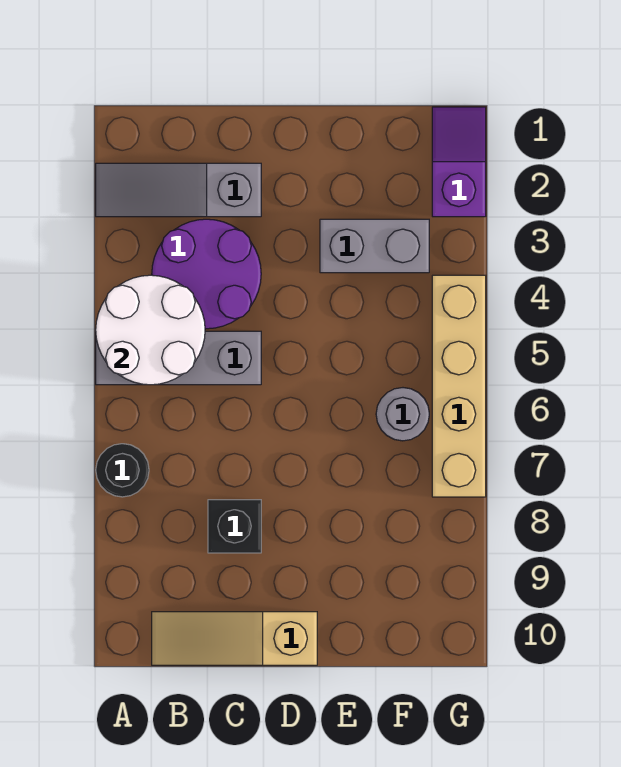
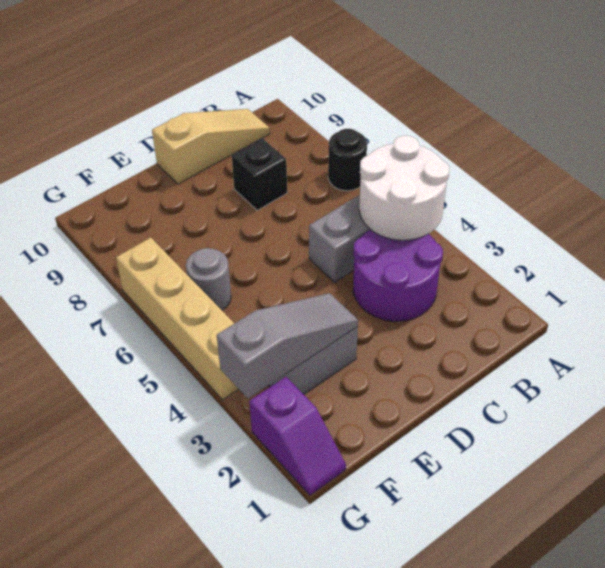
grey slope A2:C2 level 1 top C -> grey slope E3:G3 level 2 top G

